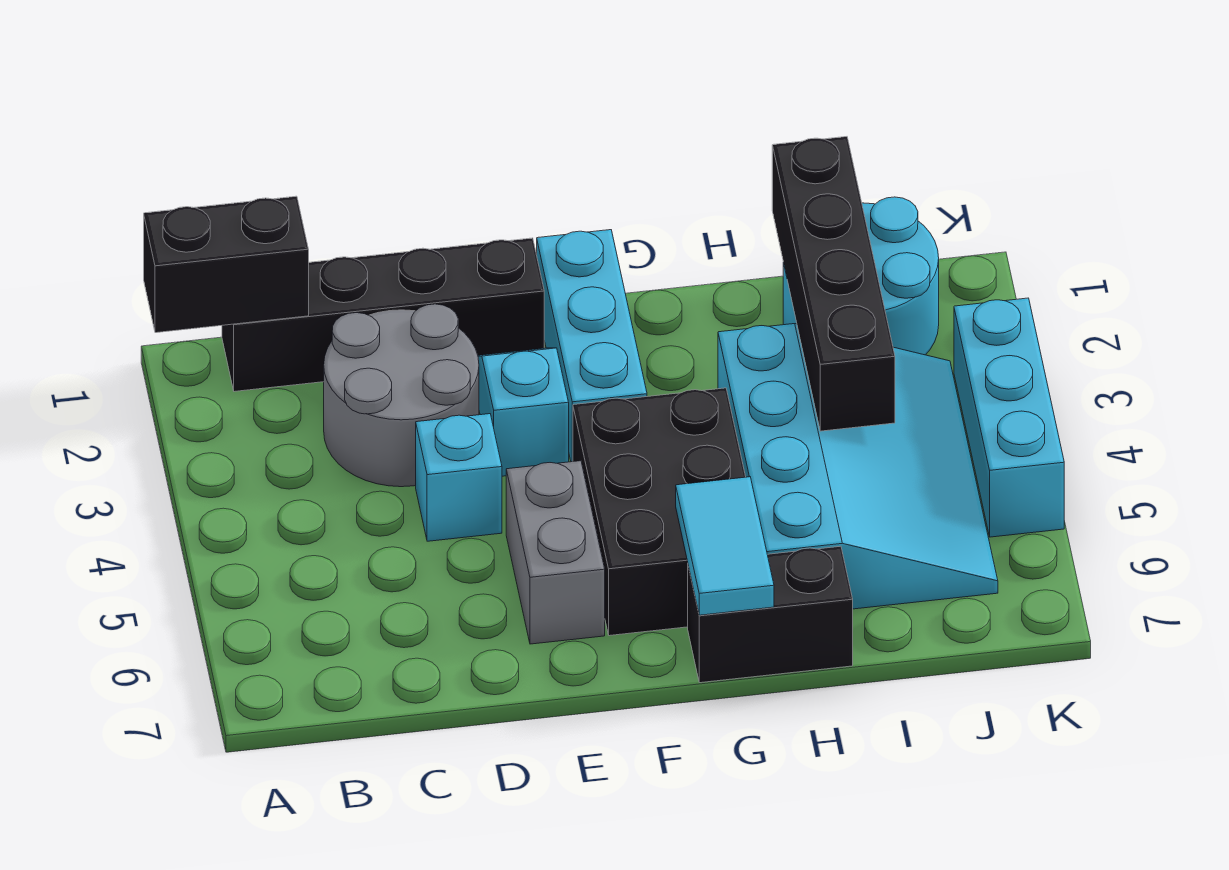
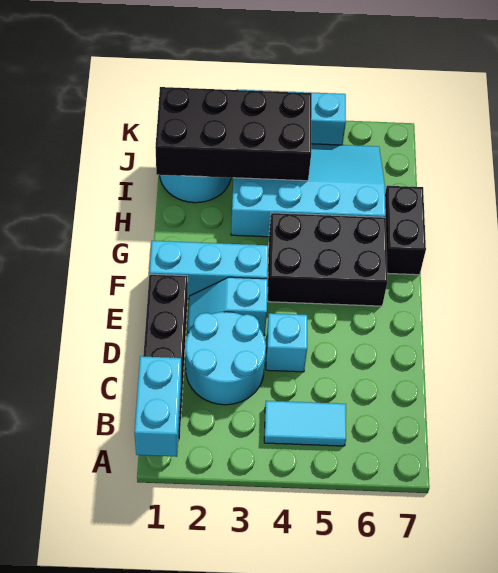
black brick A1:B1 level 2 -> cyan brick A1:B1 level 2
grey round brick C2:D3 level 1 -> cyan round brick C2:D3 level 1
grey brick E5:E6 level 1 -> none
cyan tile G6:G7 level 2 -> cyan tile B4:B5 level 1
black brick I1:I4 level 2 -> black brick I1:J4 level 2

